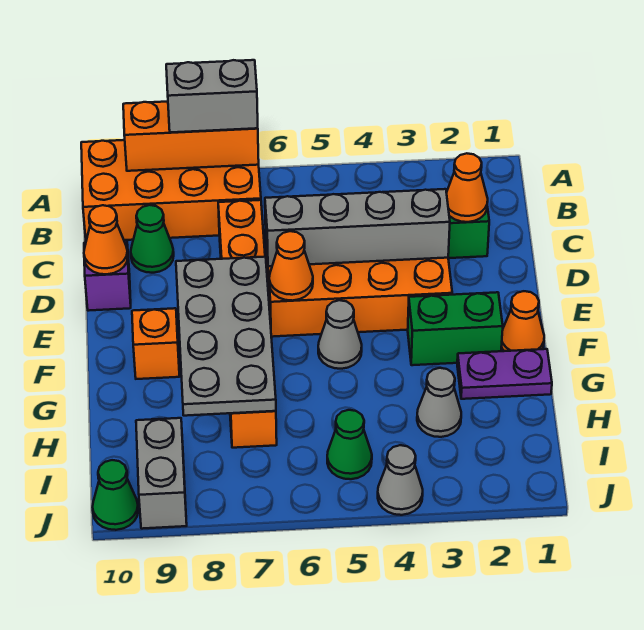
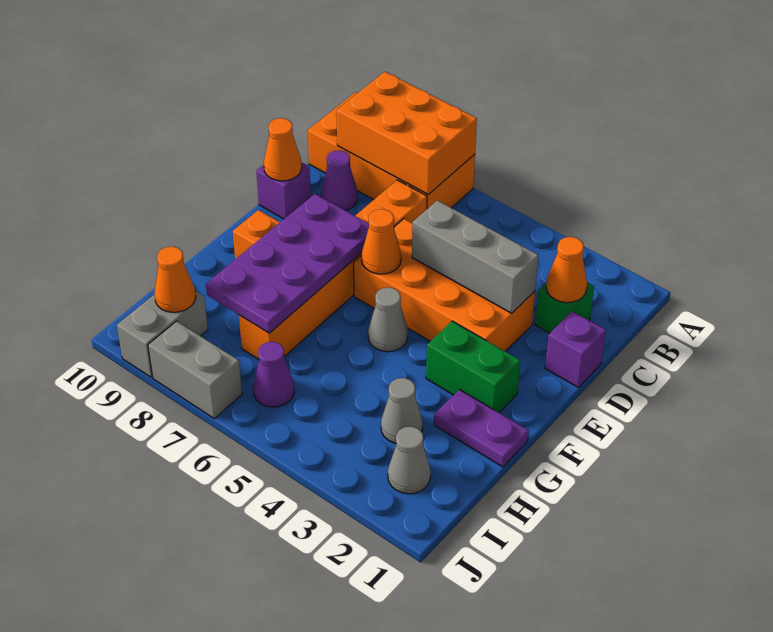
orange brick A7:A9 level 2 -> orange brick A7:B9 level 2
grey brick A7:A8 level 3 -> grey brick J7:J8 level 1
green cone C9 level 1 -> purple cone C9 level 1
none -> purple brick D1 level 1
grey brick D3:D6 level 2 -> grey brick D3:D5 level 2
grey plate E7:H8 level 2 -> purple plate E7:H8 level 2
orange cone F1 level 1 -> orange cone I9 level 2
green cone I5 level 1 -> none
none -> purple cone I6 level 1
grey cone J4 level 1 -> grey cone I2 level 1
green cone J10 level 1 -> none

